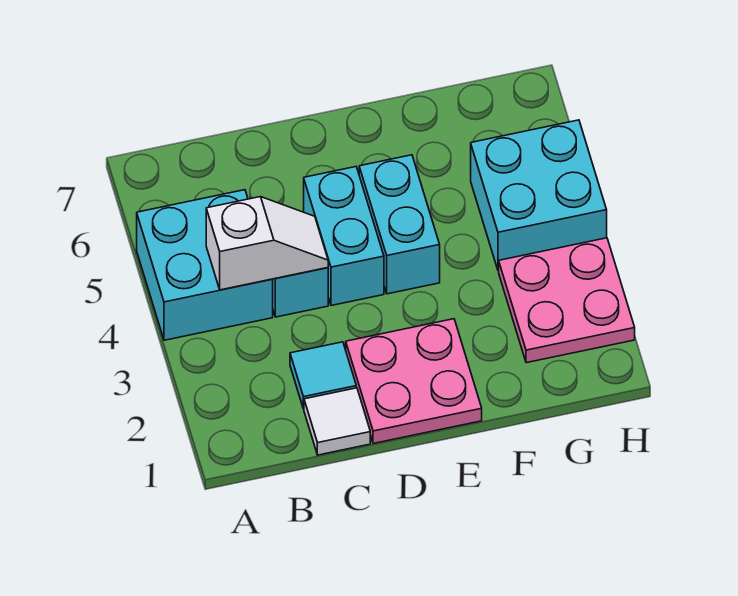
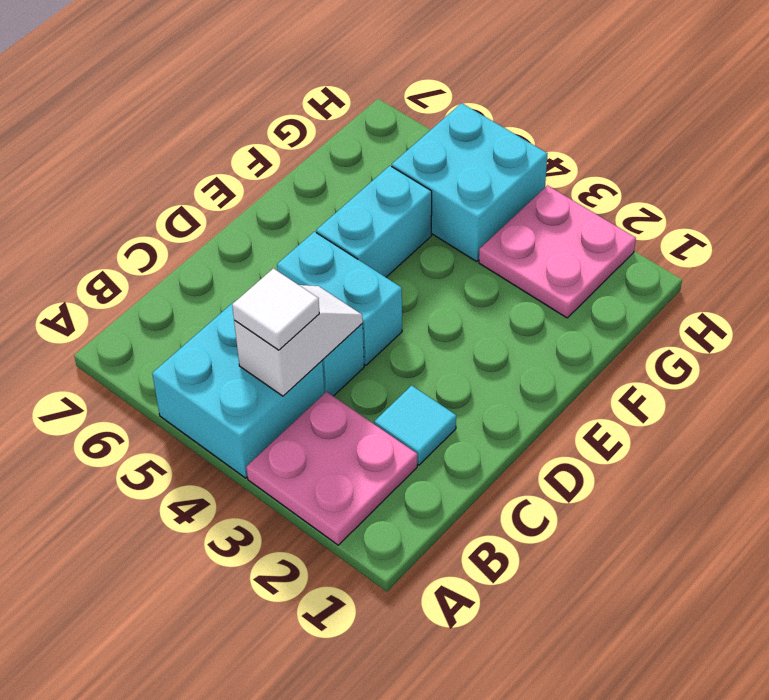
white tile C1 level 1 -> white tile B4 level 3
pink plate D1:E2 level 1 -> pink plate A2:B3 level 1
cyan brick E4:E5 level 1 -> cyan brick E5:F5 level 1

